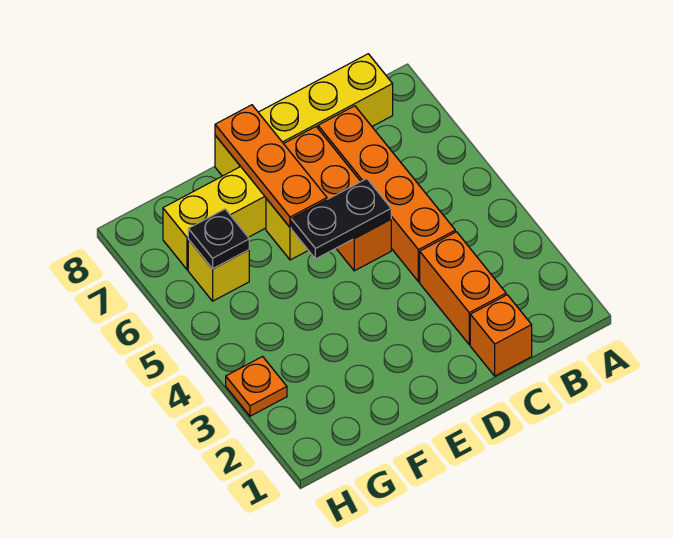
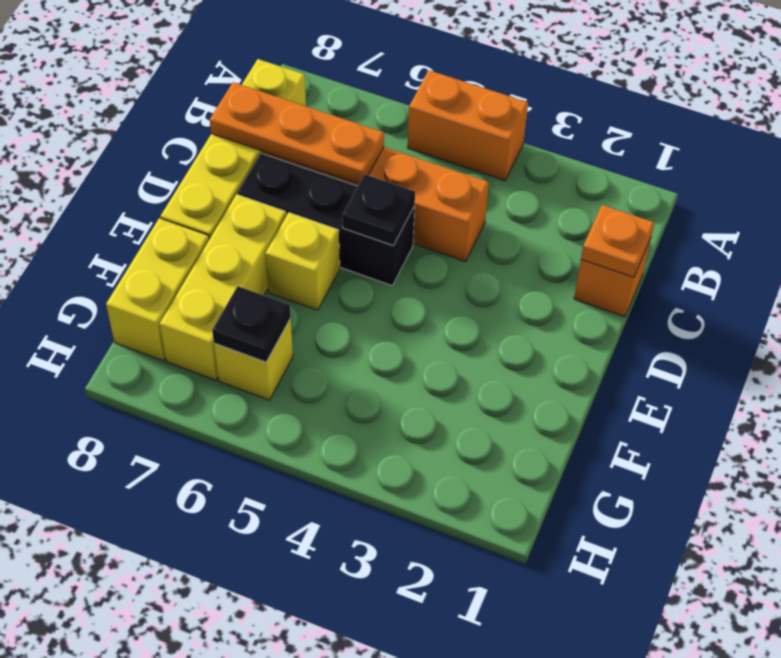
orange brick C2:C3 level 1 -> orange brick A4:A5 level 1
orange brick D5:D7 level 1 -> black brick D5:D7 level 1
black plate D5:E5 level 2 -> black plate D5 level 2
orange plate E6:E8 level 2 -> orange plate C6:C8 level 2
none -> yellow brick F8:G8 level 1
orange plate H3 level 1 -> orange plate C1 level 2

